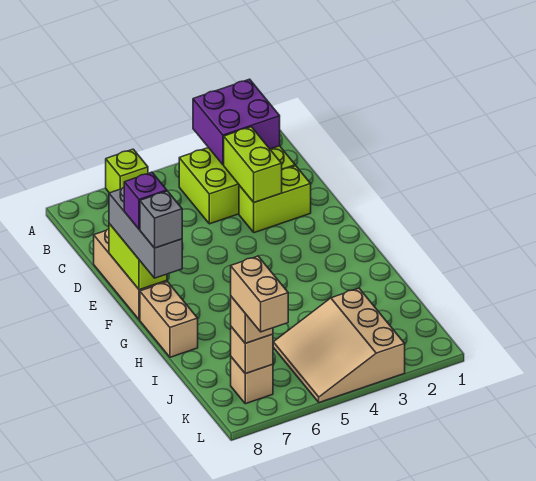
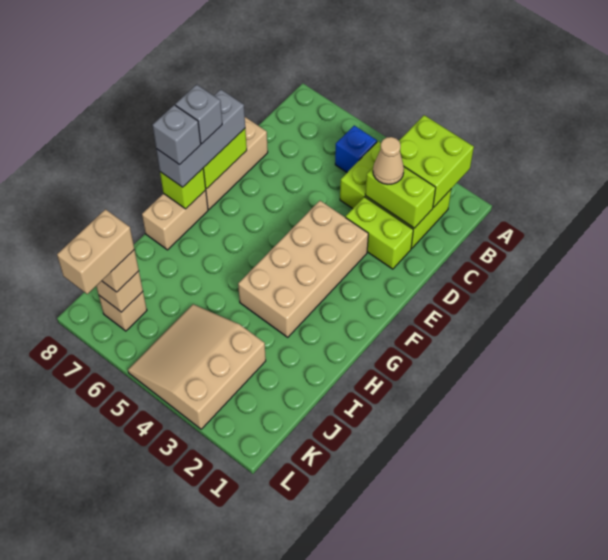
purple brick A2:B3 level 2 -> lime brick A2:B3 level 2
lime brick A6 level 1 -> lime brick G8 level 2
none -> blue brick B5 level 1
lime brick C3:D3 level 2 -> lime brick C2:C3 level 2
none -> tan cone C3 level 3
none -> tan brick E3:H4 level 1
purple brick F8 level 4 -> grey brick F8 level 4

